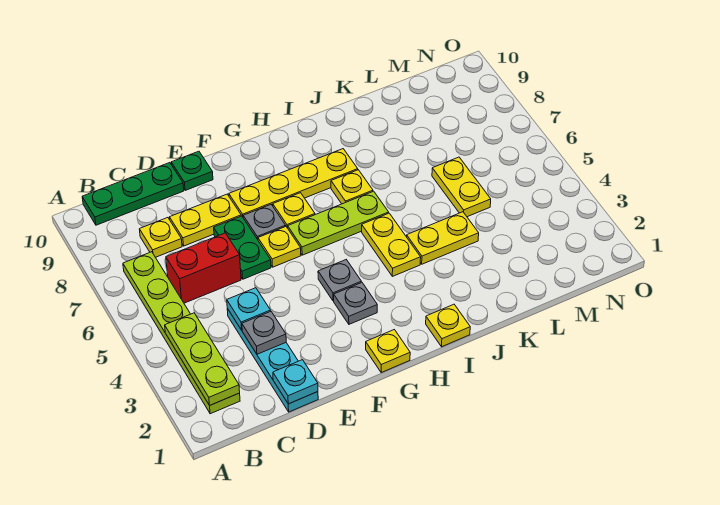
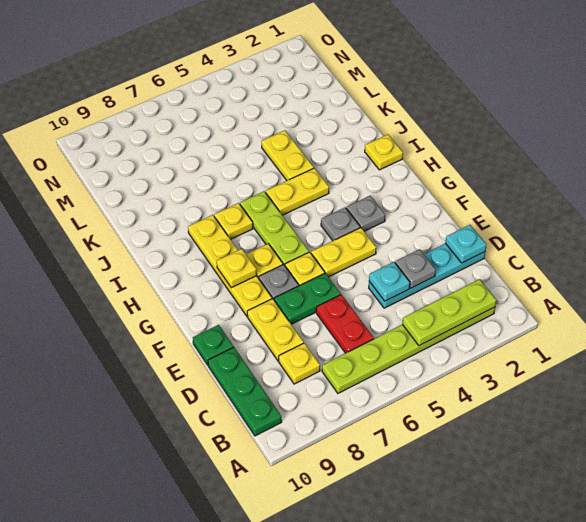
red brick C6:D6 level 1 -> red plate C6:D6 level 1
yellow plate G1 level 1 -> yellow plate G8 level 2
yellow plate L5:L6 level 1 -> yellow plate F4:F5 level 1

